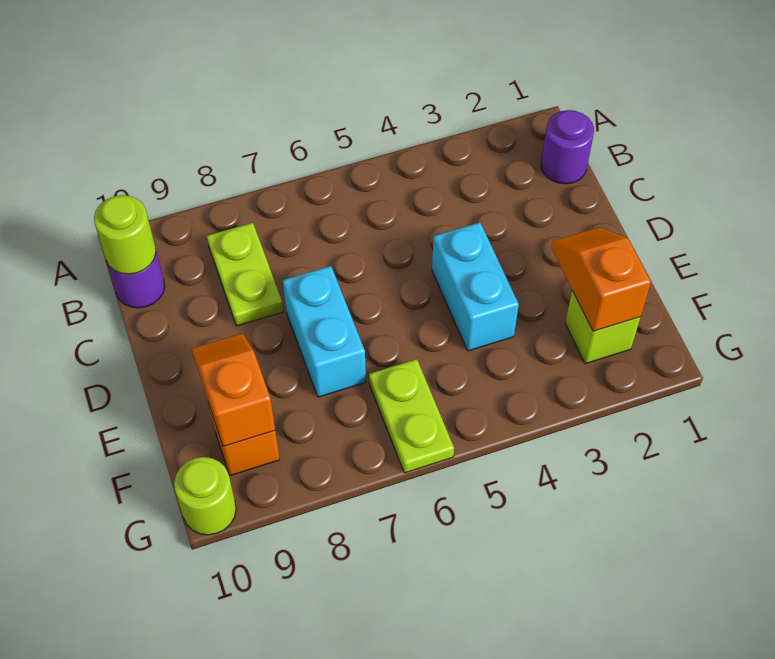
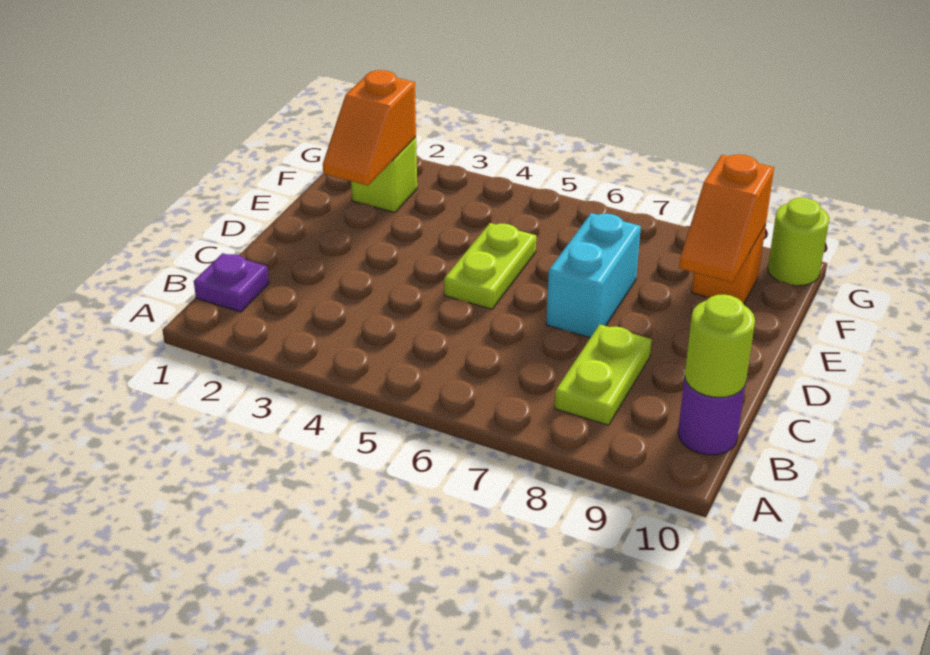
purple round brick B1 level 1 -> purple plate B1 level 1
cyan brick D4:E4 level 1 -> none
lime plate F6:G6 level 1 -> lime plate D5:E5 level 1

